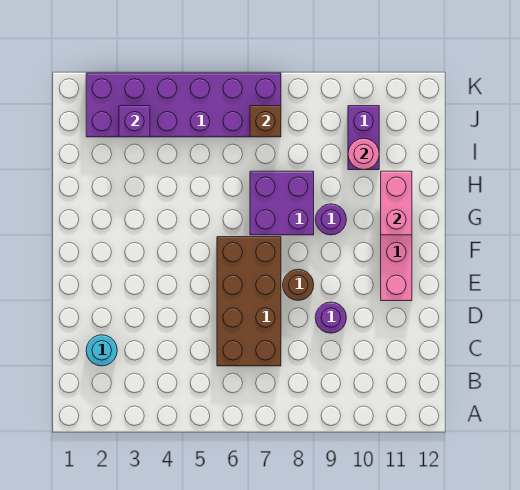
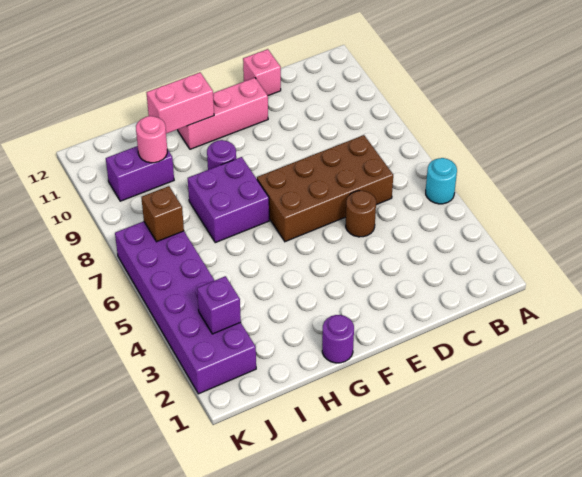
cyan round brick C2 level 1 -> cyan round brick A5 level 1
purple round brick D9 level 1 -> purple round brick G1 level 1
none -> pink brick D12 level 1
brown round brick E8 level 1 -> brown round brick D5 level 1

